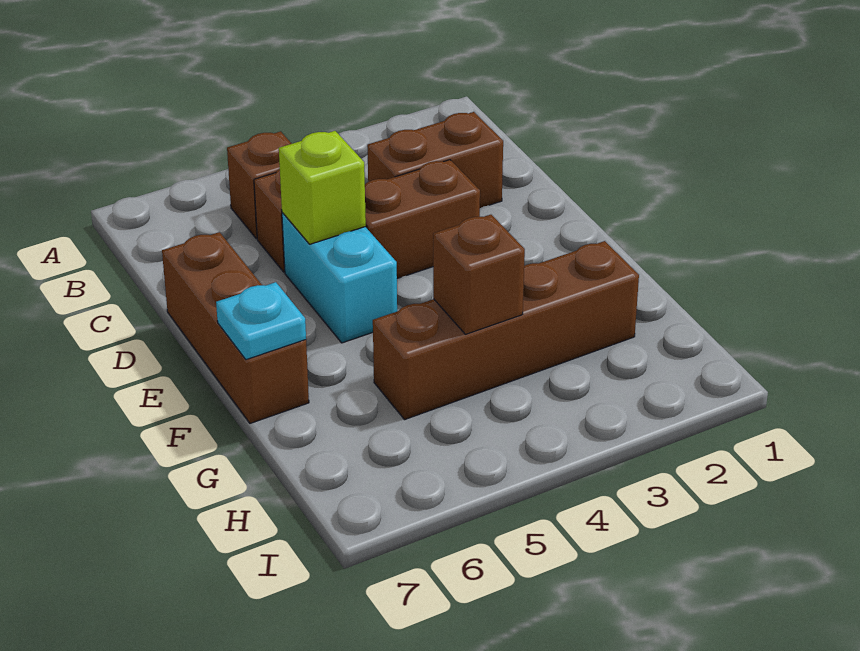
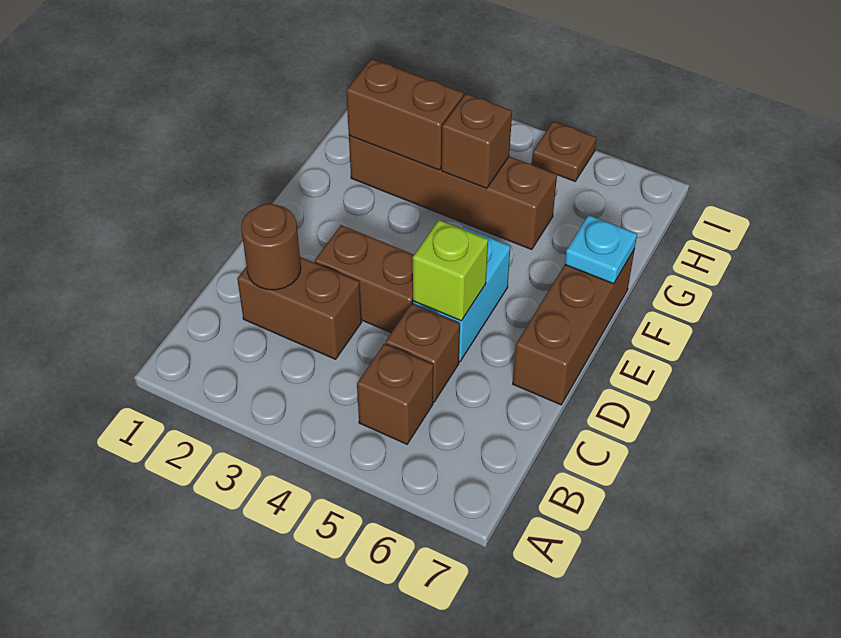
none -> brown round brick C2 level 2
none -> brown brick G2:G3 level 2
none -> brown plate I5 level 1

